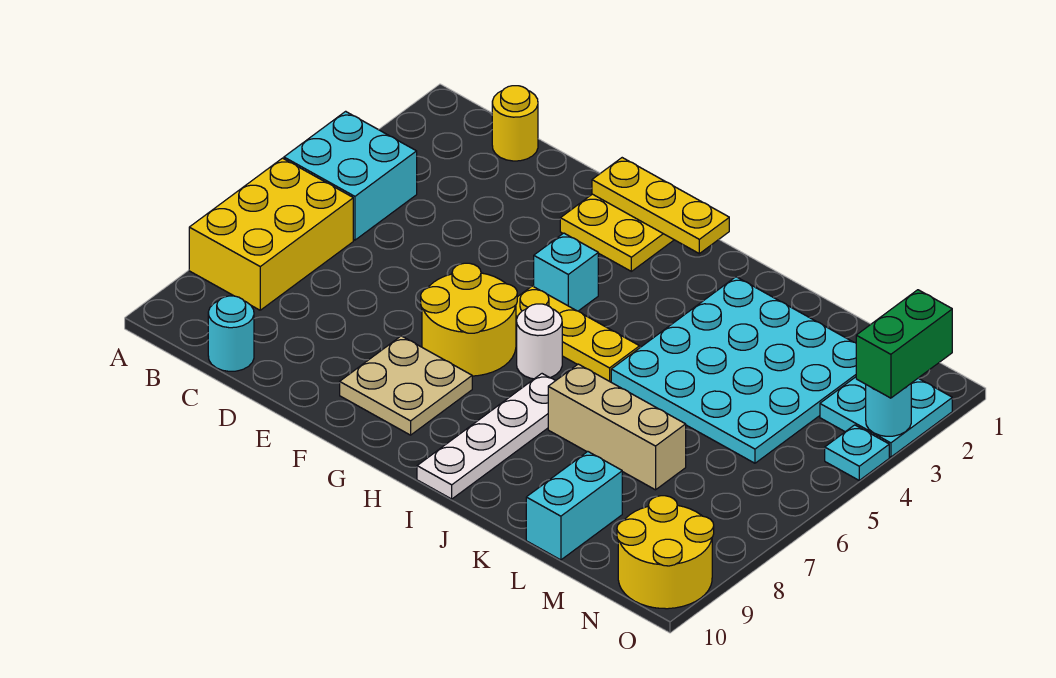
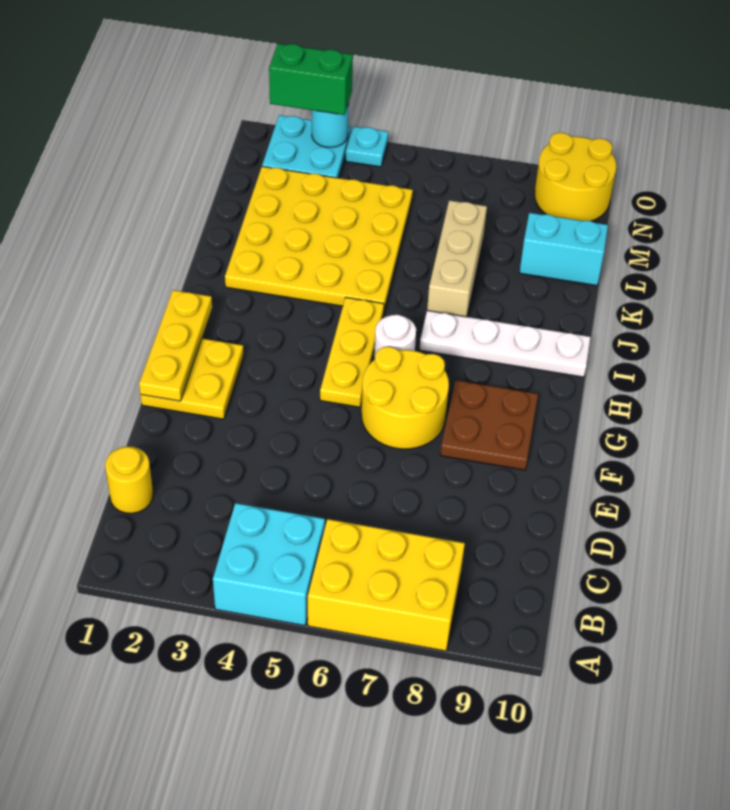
cyan round brick C10 level 1 -> none
tan plate F8:G9 level 1 -> brown plate F8:G9 level 1
cyan brick G4 level 1 -> none
cyan plate J2:M5 level 1 -> yellow plate J2:M5 level 1

